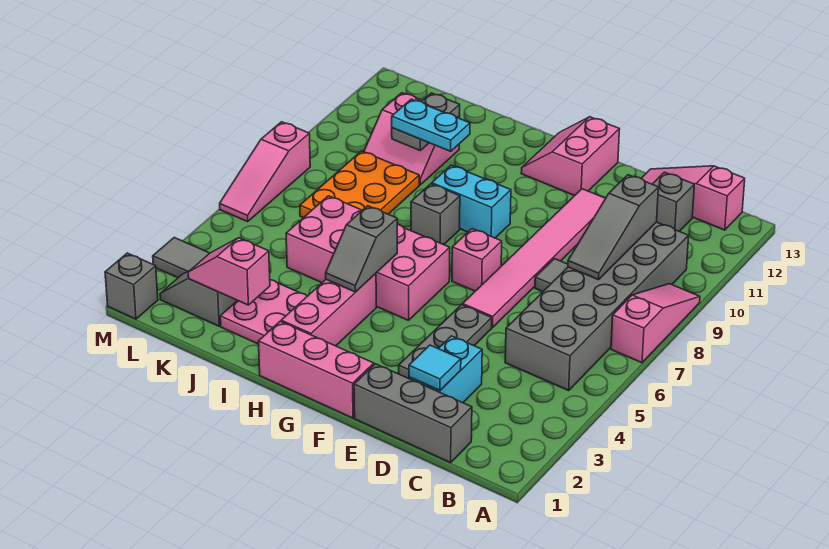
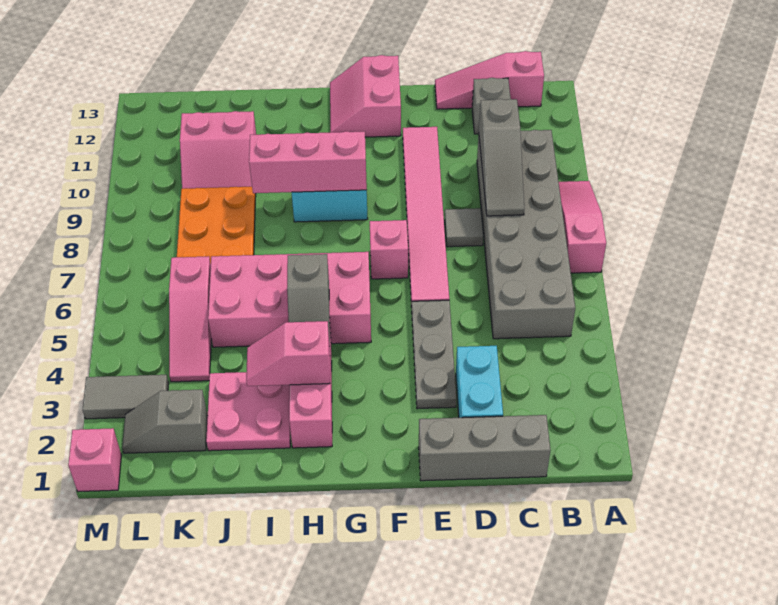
cyan tile D2 level 2 -> none
pink brick F1:H1 level 1 -> pink brick G9:I9 level 2
grey brick H8 level 1 -> none
cyan plate I10:J10 level 3 -> none
pink slope J2:K2 level 2 top J -> pink slope H3:I3 level 2 top H
grey plate J10:J11 level 2 -> none
grey brick M1 level 1 -> pink brick M1 level 1
pink slope M6:M8 level 1 top 8 -> pink slope K4:K6 level 1 top 6

